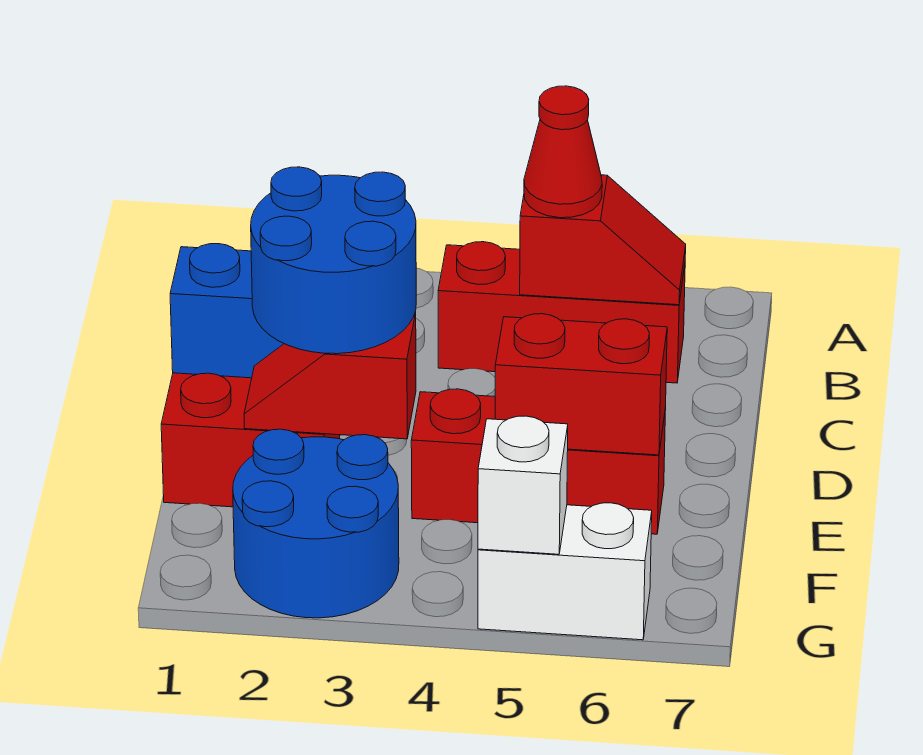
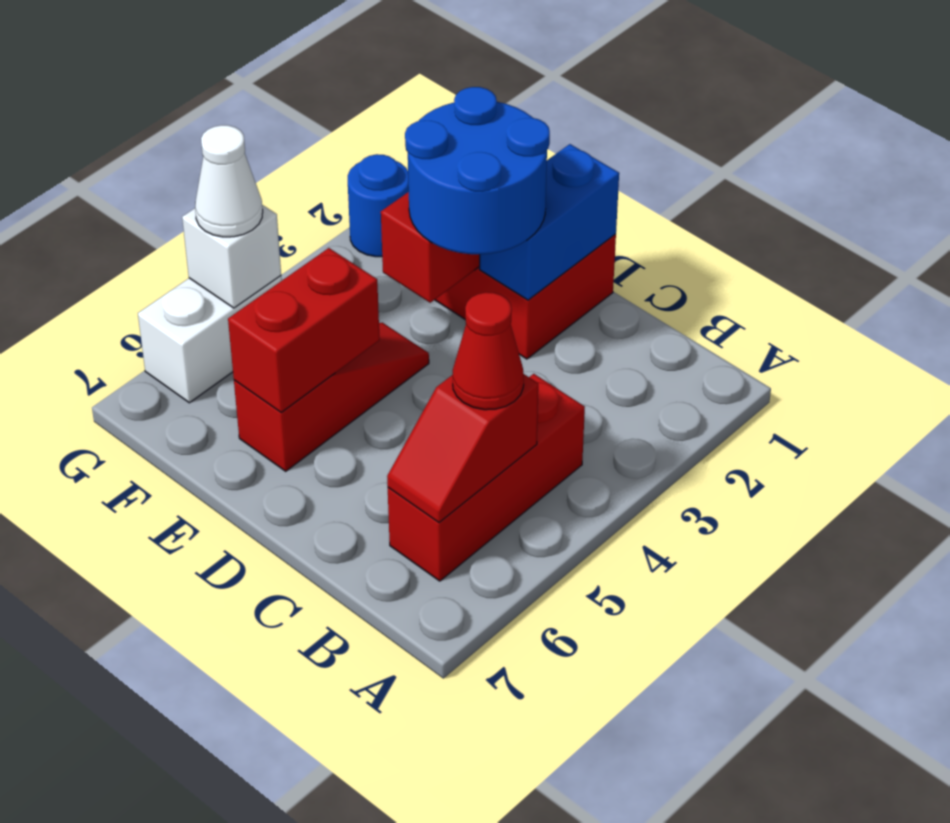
red brick E4:E6 level 1 -> red slope E4:E6 level 1 top 6
blue round brick F2:G3 level 1 -> blue round brick G2 level 1
none -> white cone G5 level 3

